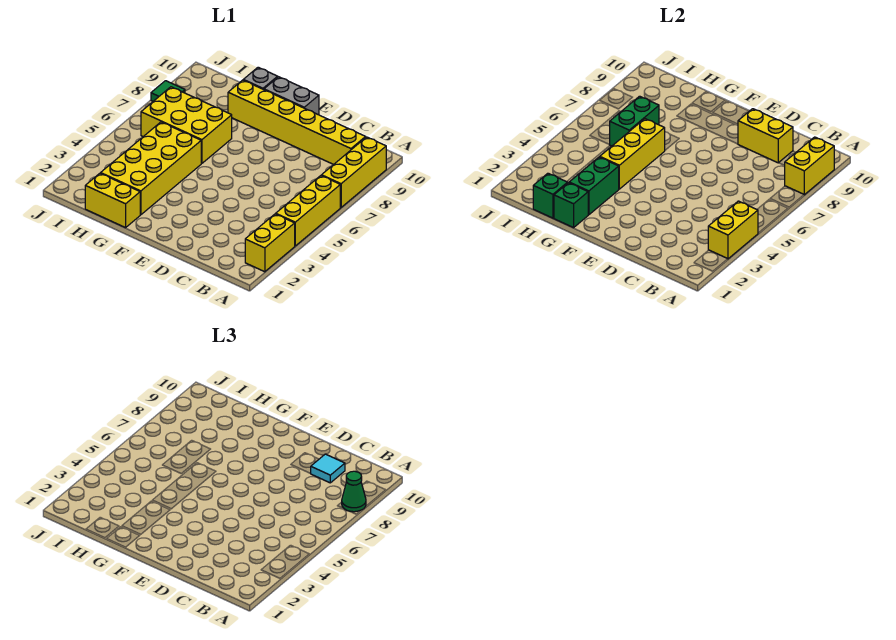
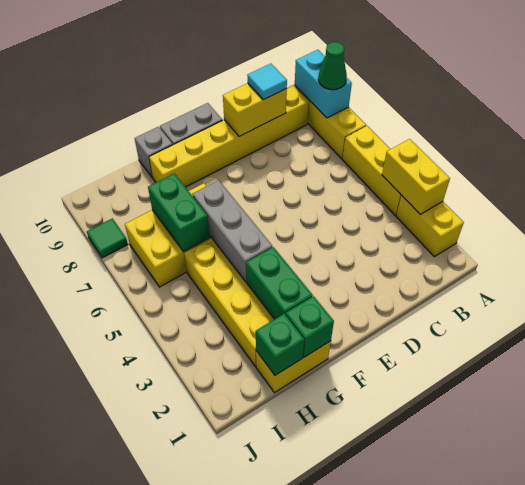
yellow brick A8:A9 level 2 -> cyan brick A8:A9 level 2
yellow brick G4:G6 level 2 -> grey brick G4:G6 level 2

